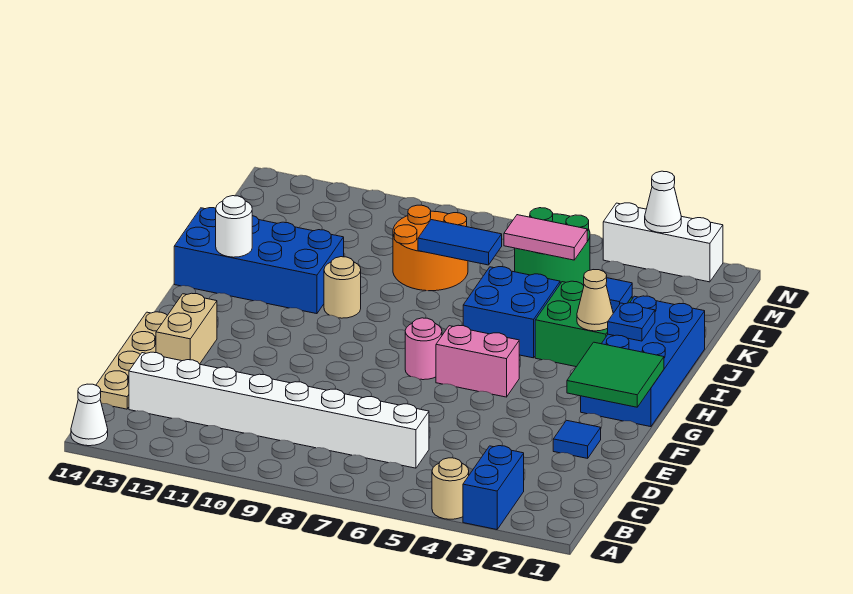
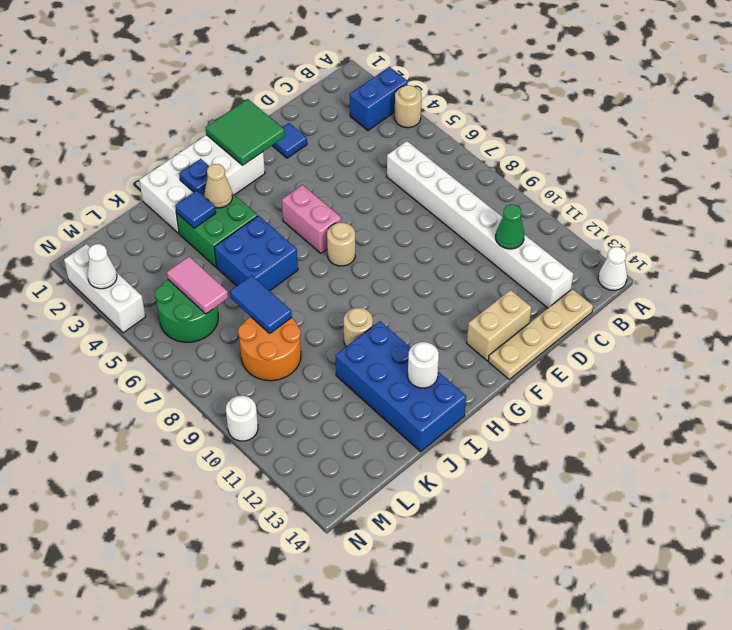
none -> green cone C11 level 2
blue brick G1:J2 level 1 -> white brick G1:J2 level 1
pink round brick G7 level 1 -> tan round brick G7 level 1
none -> white round brick N10 level 1

